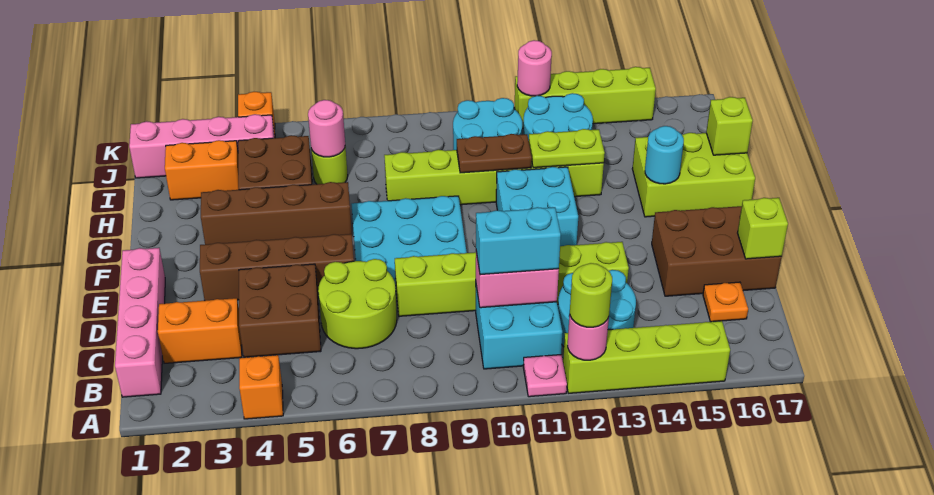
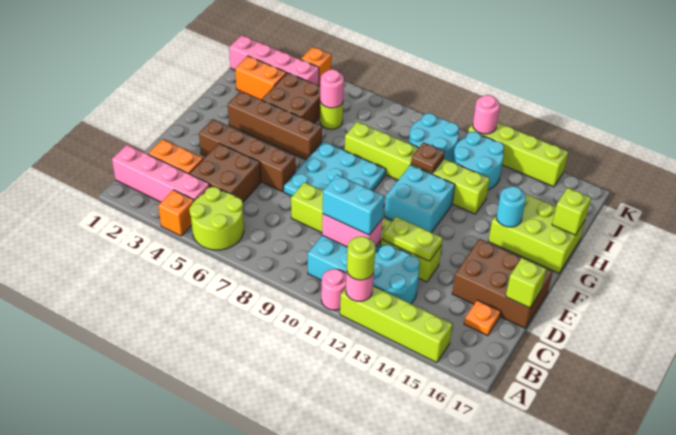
pink plate A11 level 1 -> pink round brick A11 level 1
pink brick B1:E1 level 1 -> pink brick B1:B4 level 1
lime round brick C6:D7 level 1 -> lime round brick A5:B6 level 1
brown plate H10:H11 level 2 -> brown plate H11 level 2
lime plate H12:H13 level 2 -> lime plate D12:D13 level 2

